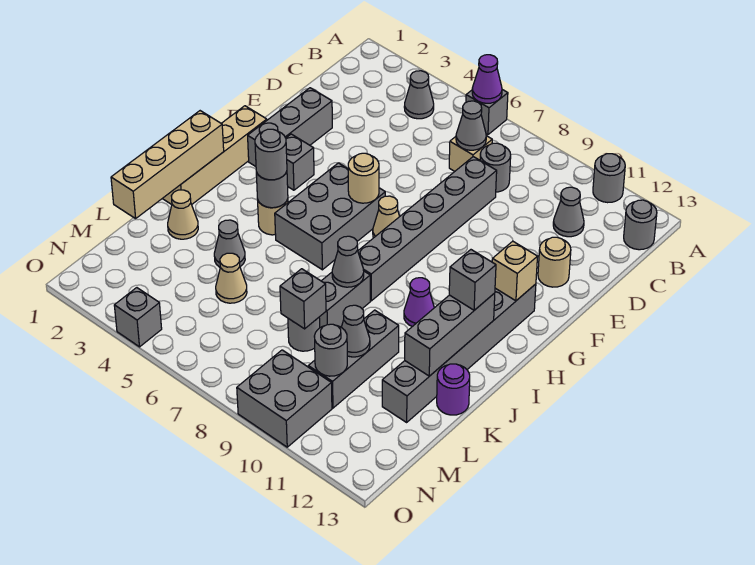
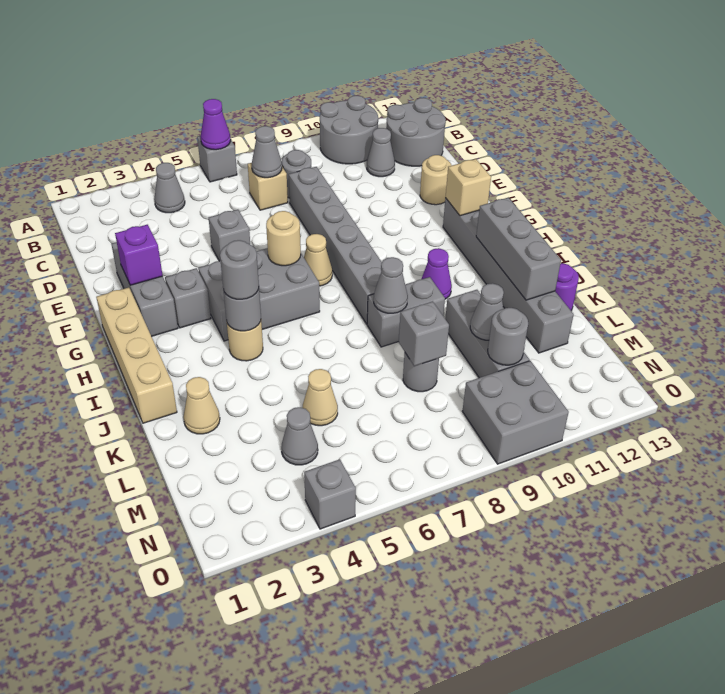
grey round brick A11 level 1 -> grey round brick A10:B11 level 1
grey round brick B13 level 1 -> grey round brick B12:C13 level 1
none -> purple brick F2 level 2
grey brick G5:I6 level 1 -> grey brick G4:H6 level 1
tan brick I1:L1 level 2 -> none
grey brick I12 level 3 -> grey brick E5 level 1
grey brick J8:K8 level 1 -> grey brick J8:J9 level 1
grey cone K4 level 1 -> grey cone M4 level 1

